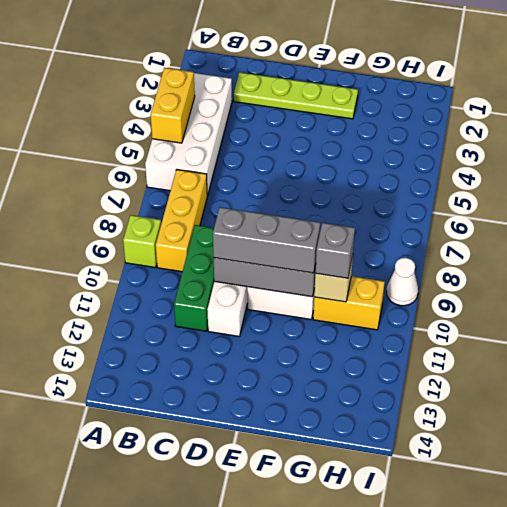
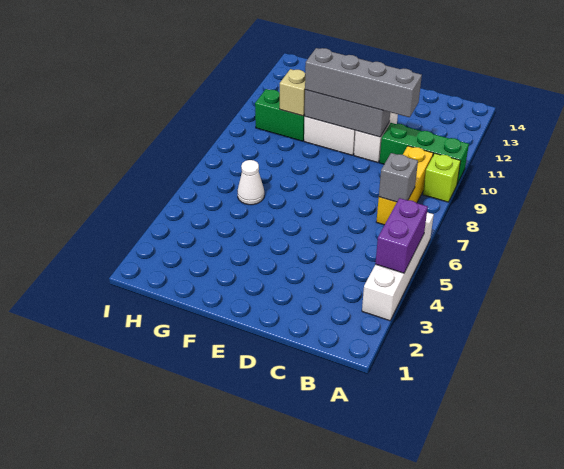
white brick A3:B6 level 1 -> white brick A3:A6 level 1
yellow brick A4:A5 level 2 -> purple brick A4:A5 level 2
lime plate C2:F2 level 1 -> none
green brick C9:C11 level 1 -> green brick A10:C10 level 1
grey brick D10:F10 level 3 -> grey brick C10:F10 level 3
yellow brick G10:H10 level 1 -> green brick G10:H10 level 1
grey brick G10 level 3 -> grey brick B7 level 2
white cone I9 level 1 -> white cone G6 level 1

